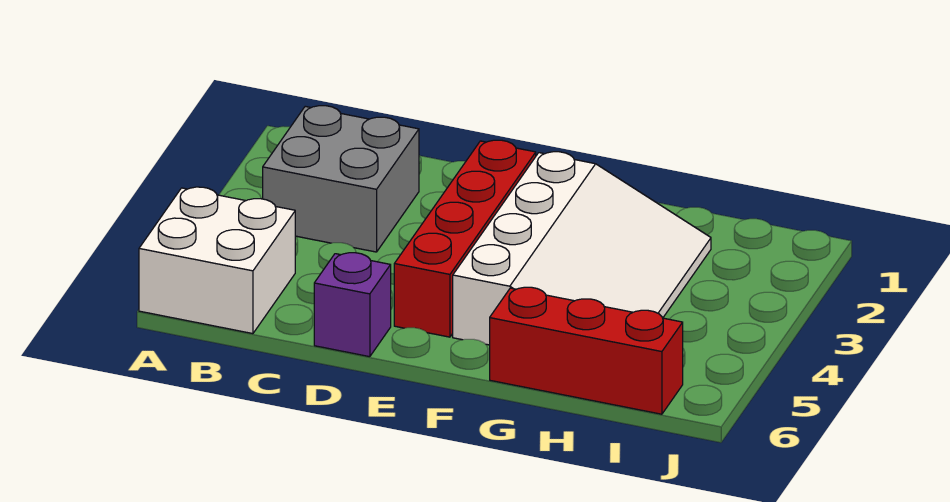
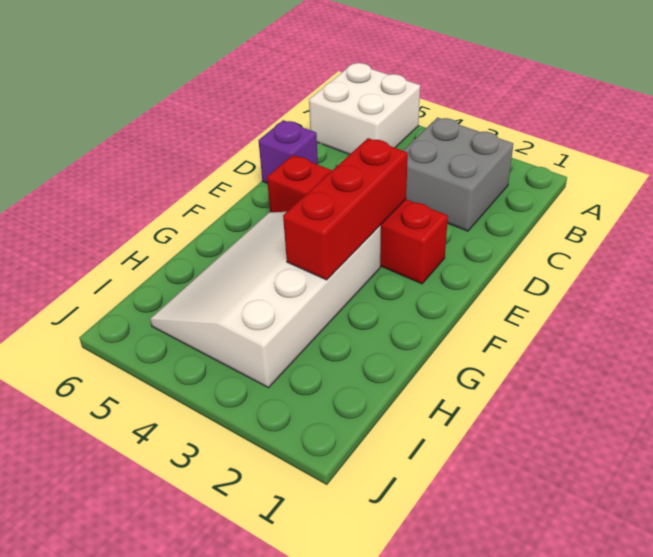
white slope F2:H5 level 1 top F -> white slope F3:I5 level 1 top 3
red brick G6:I6 level 1 -> red brick E3:G3 level 2

